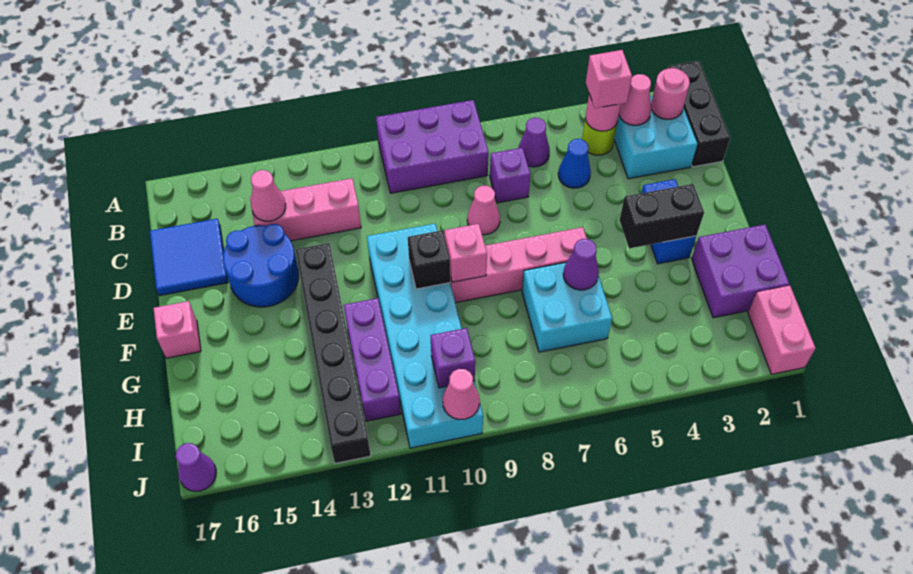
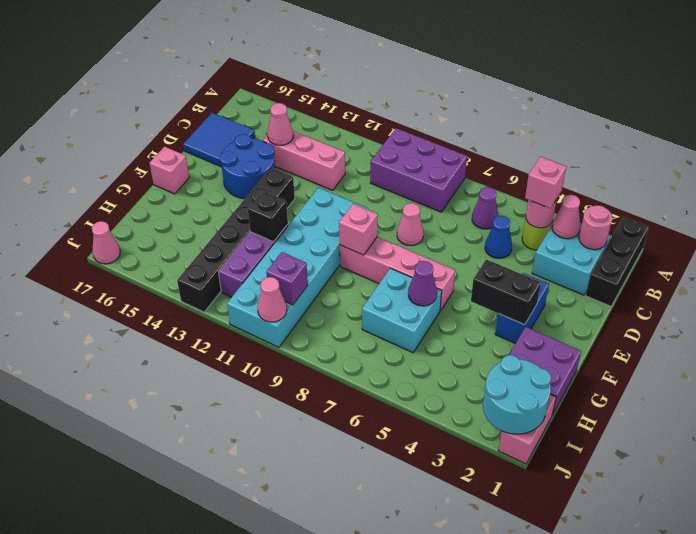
purple brick C7 level 1 -> none
black brick F10 level 2 -> black brick G12 level 2
none -> cyan round brick I1:J2 level 2
purple cone J17 level 1 -> pink cone J17 level 1

